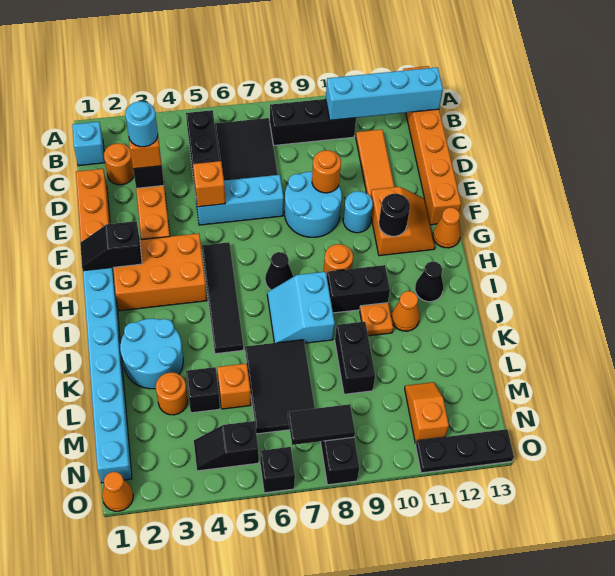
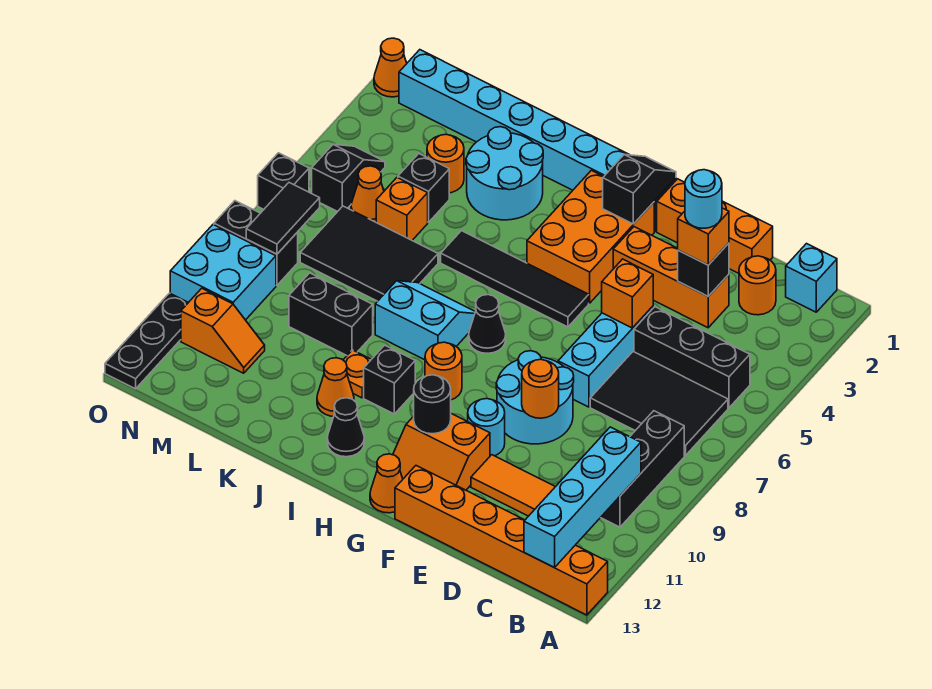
black brick I9:I10 level 1 -> black brick I10 level 1
none -> orange cone M5 level 1
none -> cyan brick N9:O10 level 1

